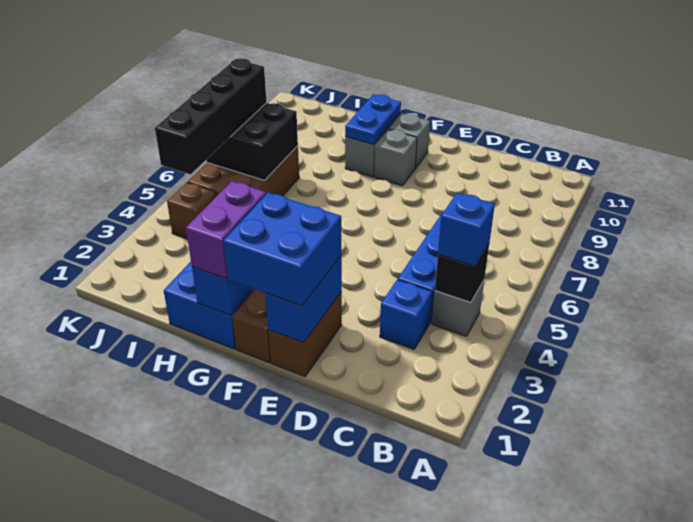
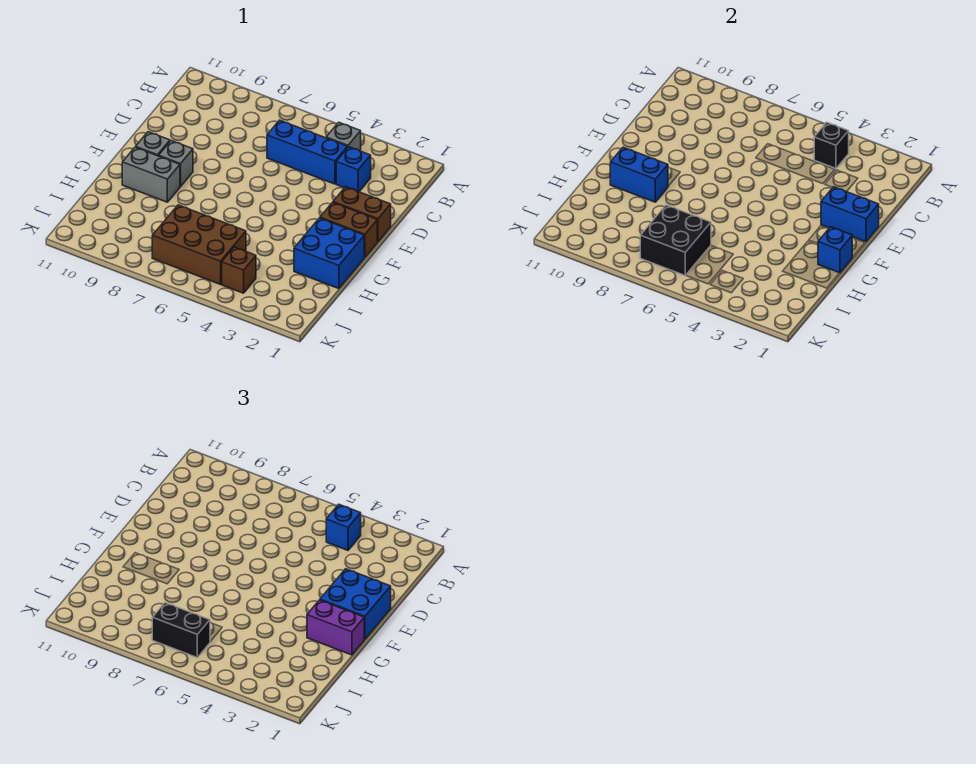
blue plate G9:G10 level 2 -> blue brick G9:G10 level 2
black brick J4:J7 level 3 -> black brick J6:J7 level 3

